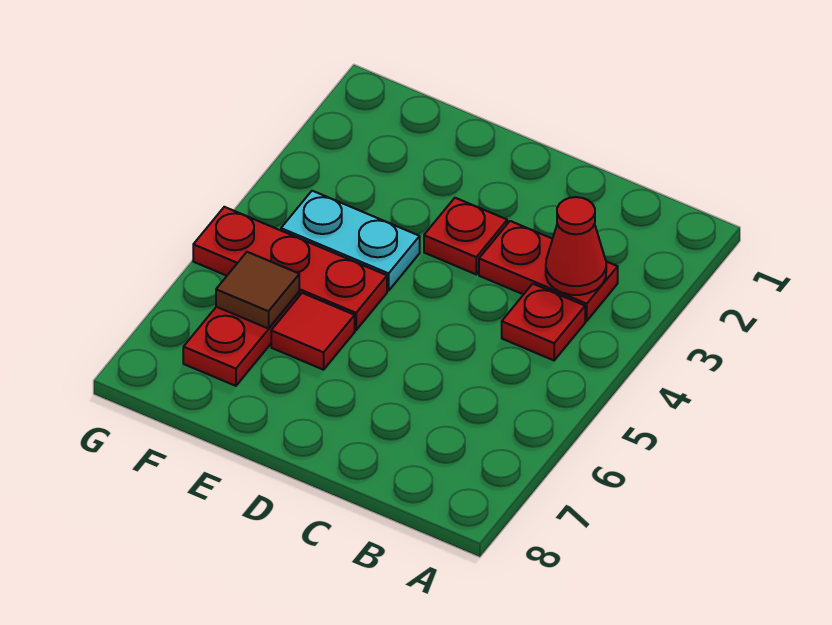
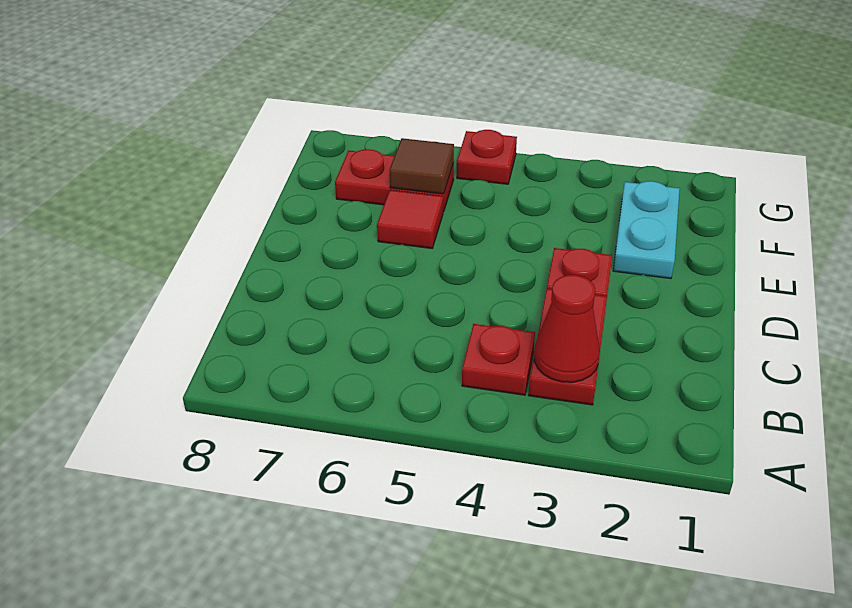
cyan plate E4:F4 level 1 -> cyan plate E2:F2 level 1
red plate E5:G5 level 1 -> red plate G5 level 1

